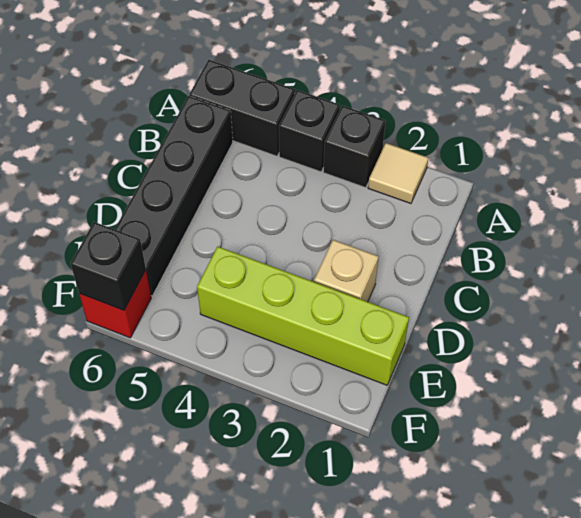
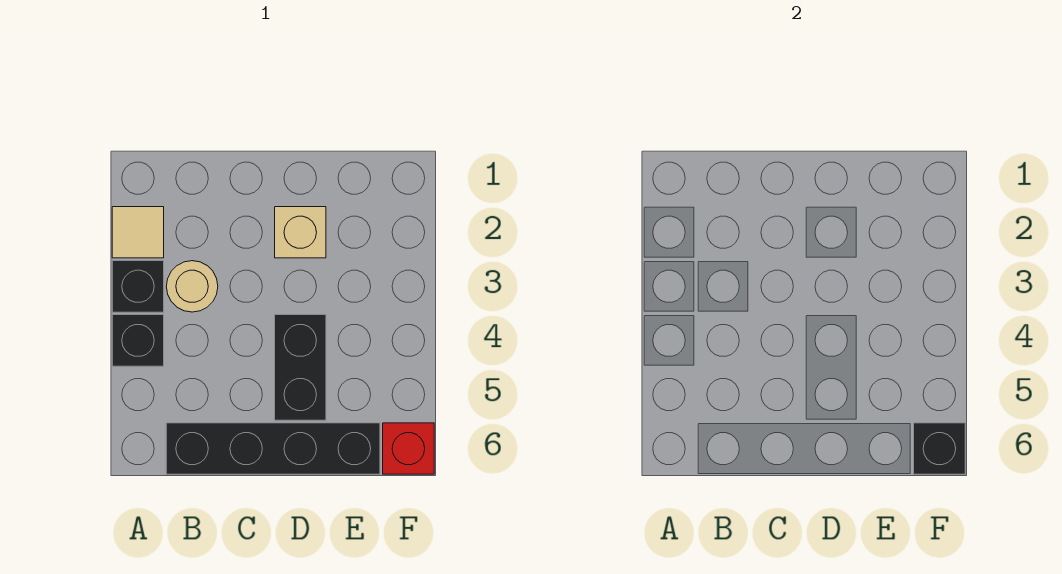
black brick A5:A6 level 1 -> black brick D4:D5 level 1
none -> tan round brick B3 level 1
lime brick E1:E4 level 1 -> none

